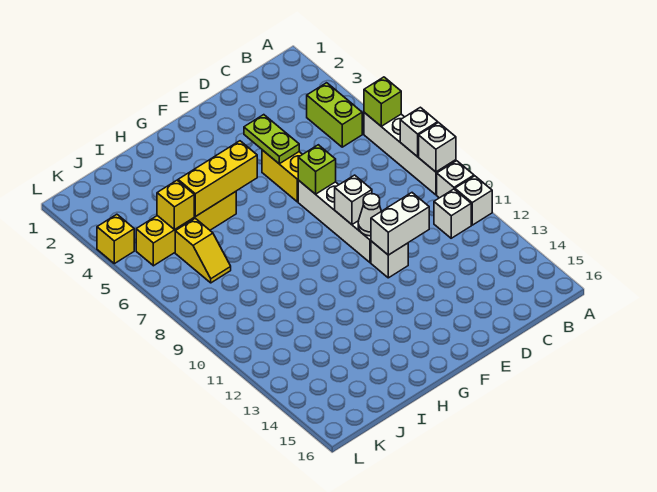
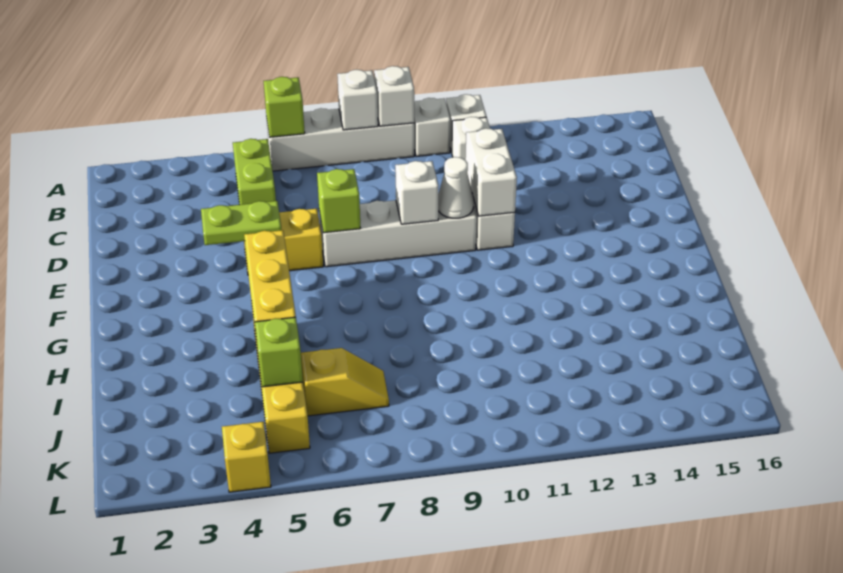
lime brick B4:B5 level 1 -> lime brick B5:C5 level 1
yellow brick J5 level 2 -> lime brick J5 level 2

